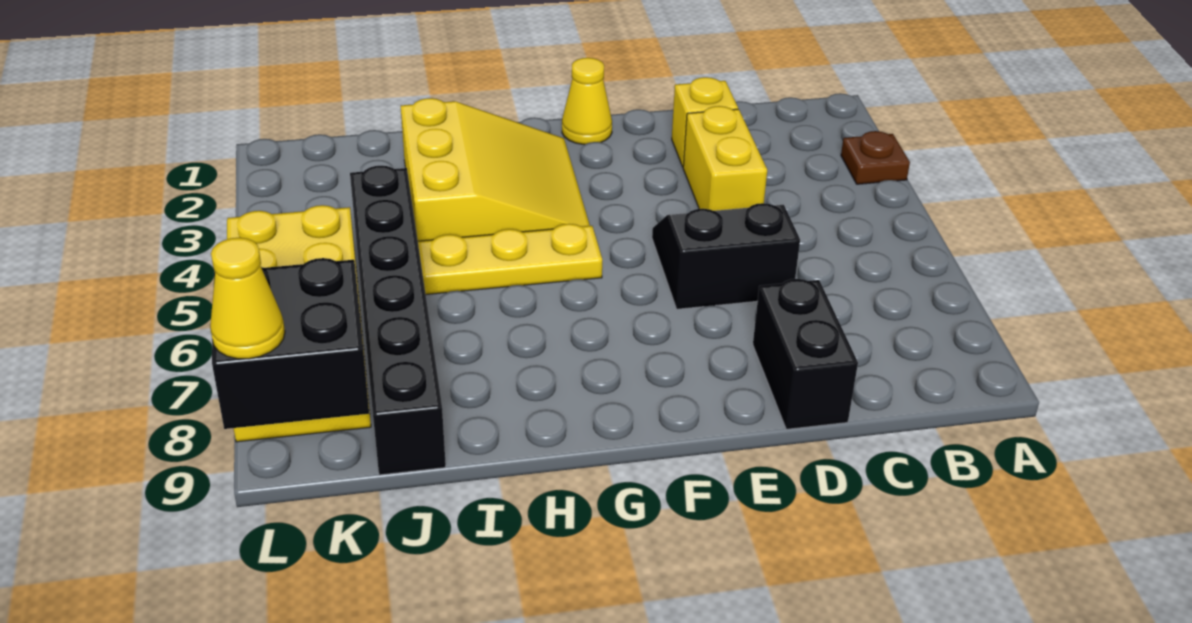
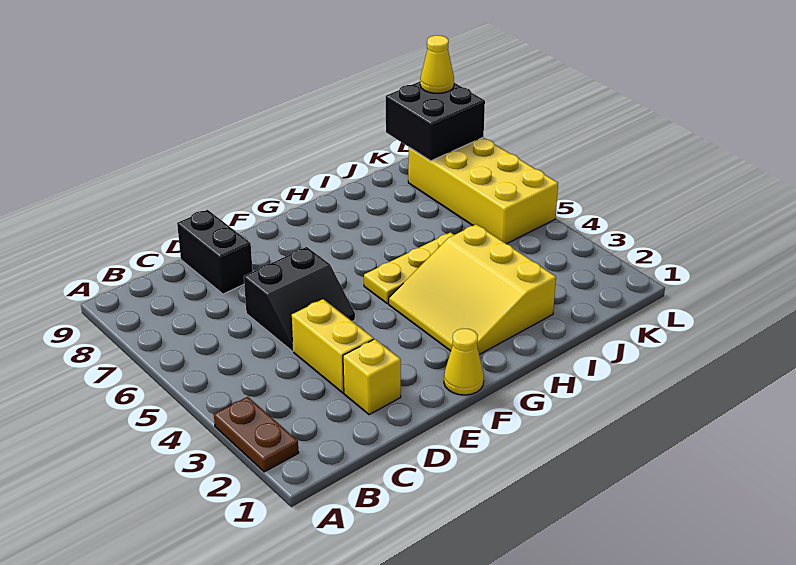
brown plate A3 level 1 -> brown plate A2:A3 level 1
black brick J4:J9 level 1 -> none

